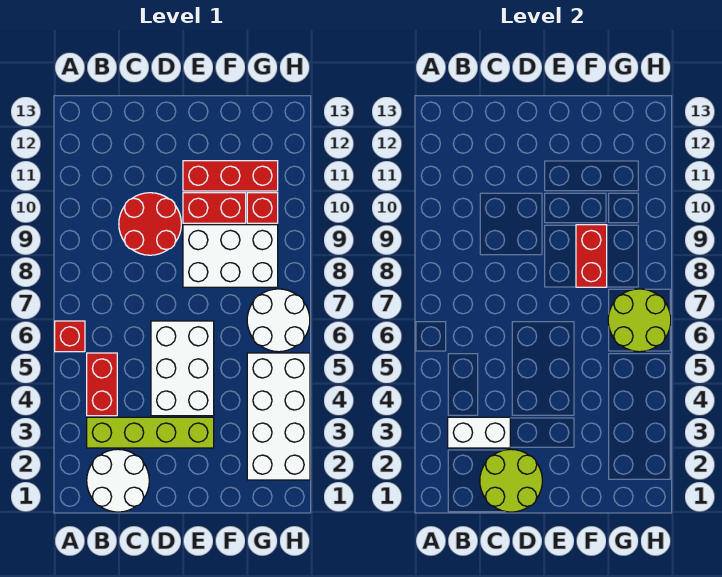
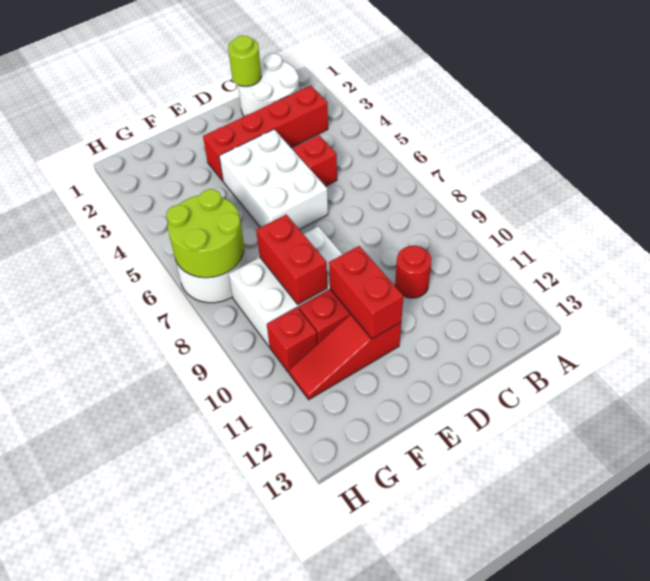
red brick A6 level 1 -> red brick C5 level 1
lime brick B3:E3 level 1 -> red brick B3:E3 level 1
white brick B3:C3 level 2 -> none
red brick B4:B5 level 1 -> red brick E10:E11 level 2
lime round brick C1:D2 level 2 -> lime round brick C1 level 2
red round brick C9:D10 level 1 -> red round brick C10 level 1
red brick E11:G11 level 1 -> red slope E11:G11 level 1 top E
white brick G2:H5 level 1 -> none

